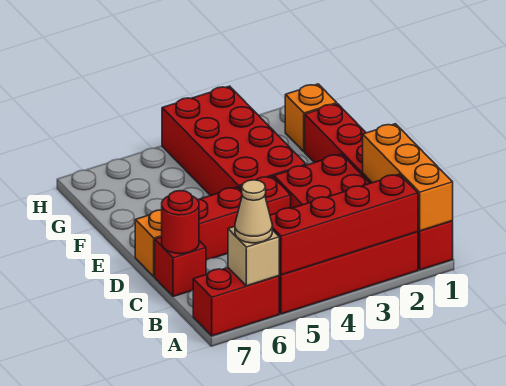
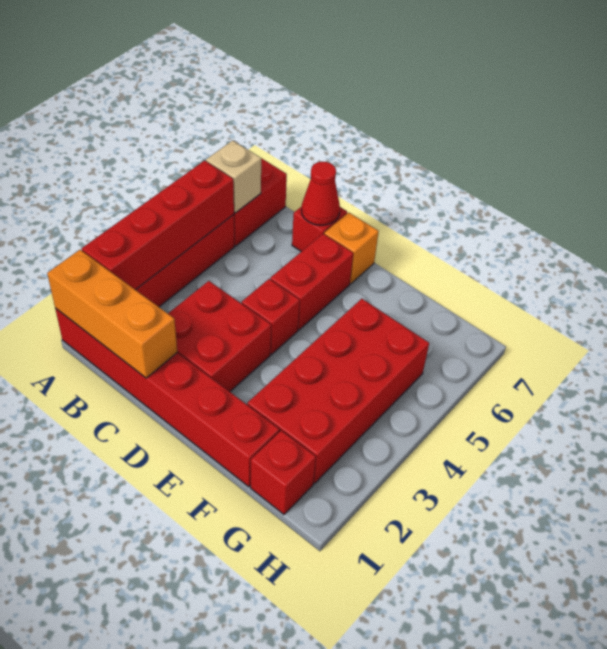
tan cone A6 level 3 -> none
red round brick C7 level 2 -> red cone C7 level 2
red brick E3:H4 level 1 -> red brick F2:G5 level 1
orange brick G1 level 1 -> red brick G1 level 1

